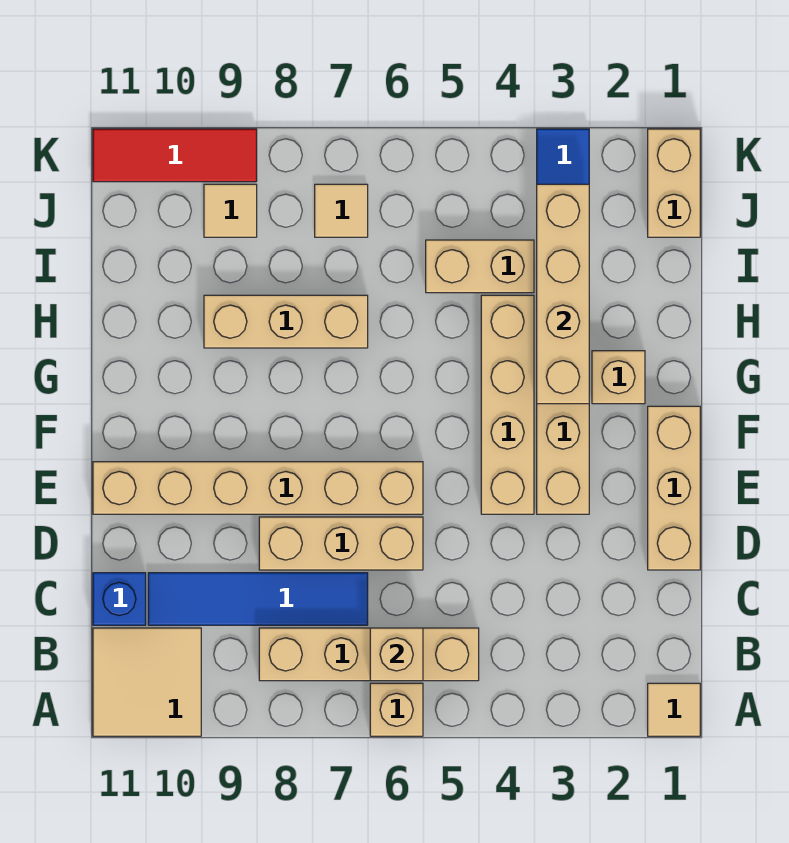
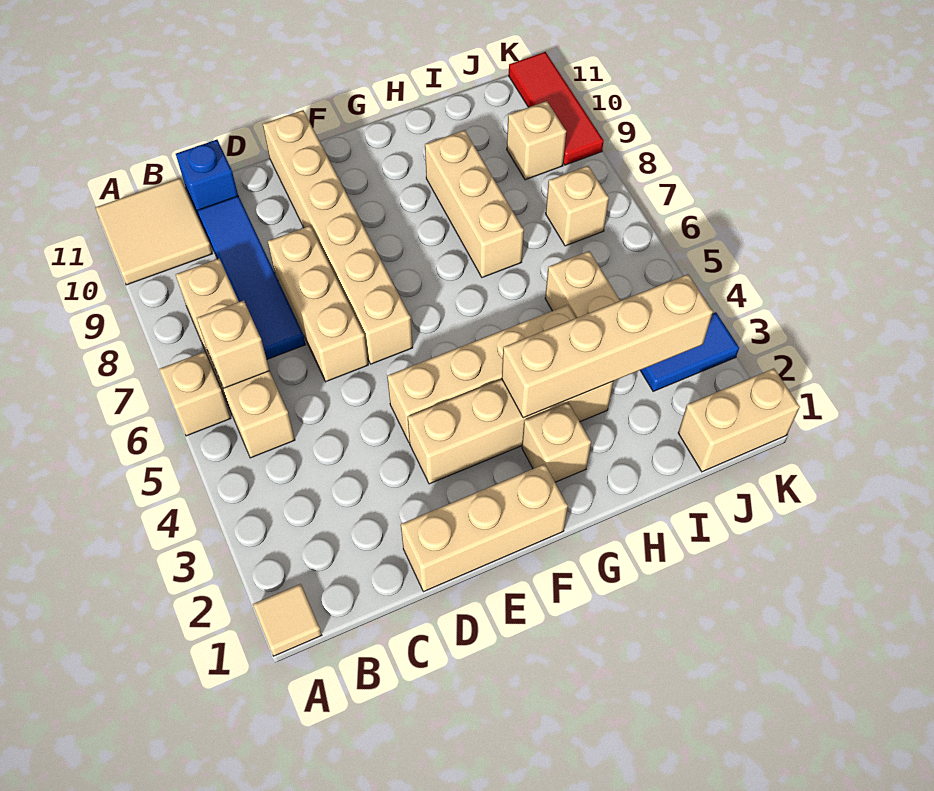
tan tile J7 level 1 -> tan brick J7 level 1
tan tile J9 level 1 -> tan brick J9 level 1

